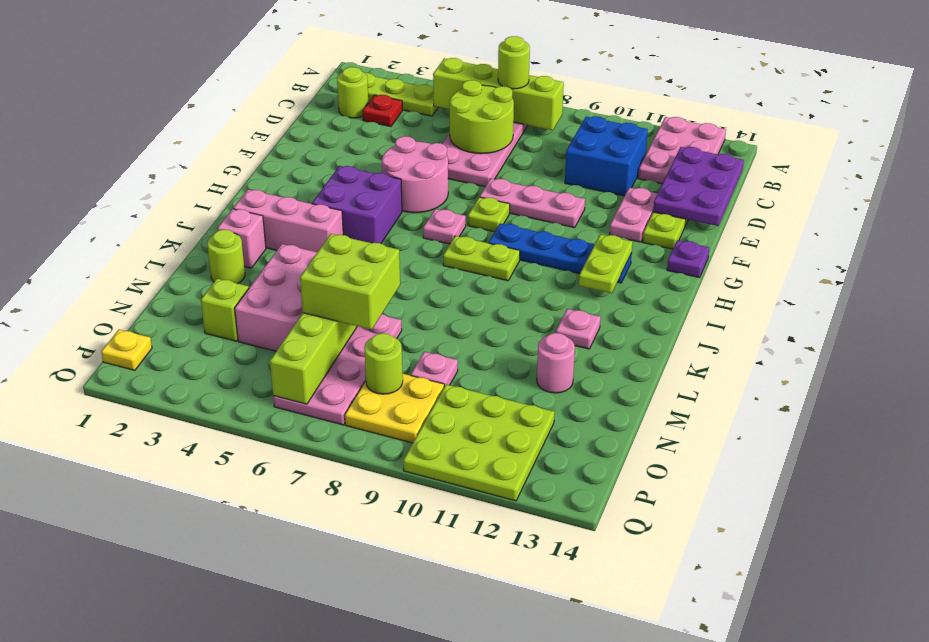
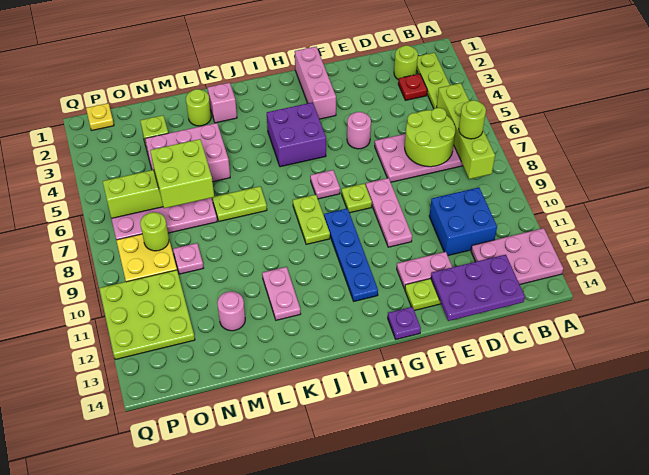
pink round brick F5:G6 level 1 -> pink round brick F5 level 1
lime plate H12:I12 level 2 -> lime plate K7:L7 level 1
pink brick J2:J4 level 1 -> pink brick G1:G3 level 1
pink plate K12 level 1 -> pink plate K11:K12 level 1

